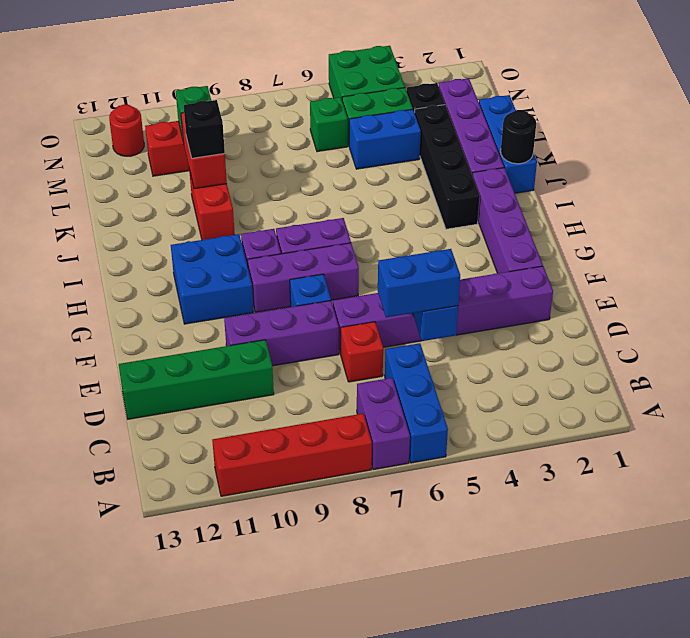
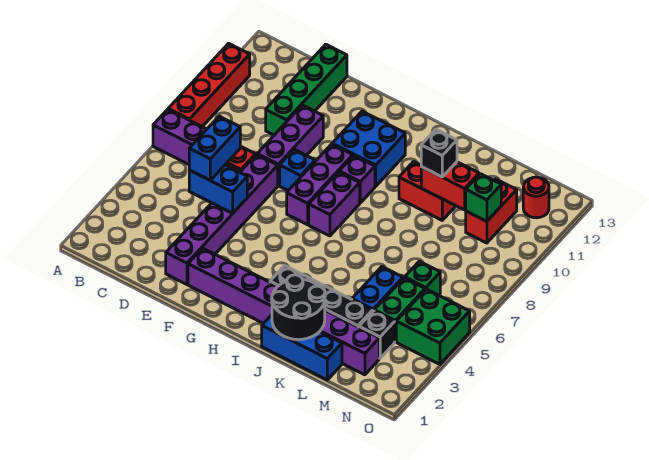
blue brick A6:C6 level 1 -> none
black round brick J1 level 2 -> black round brick J1:K2 level 2

